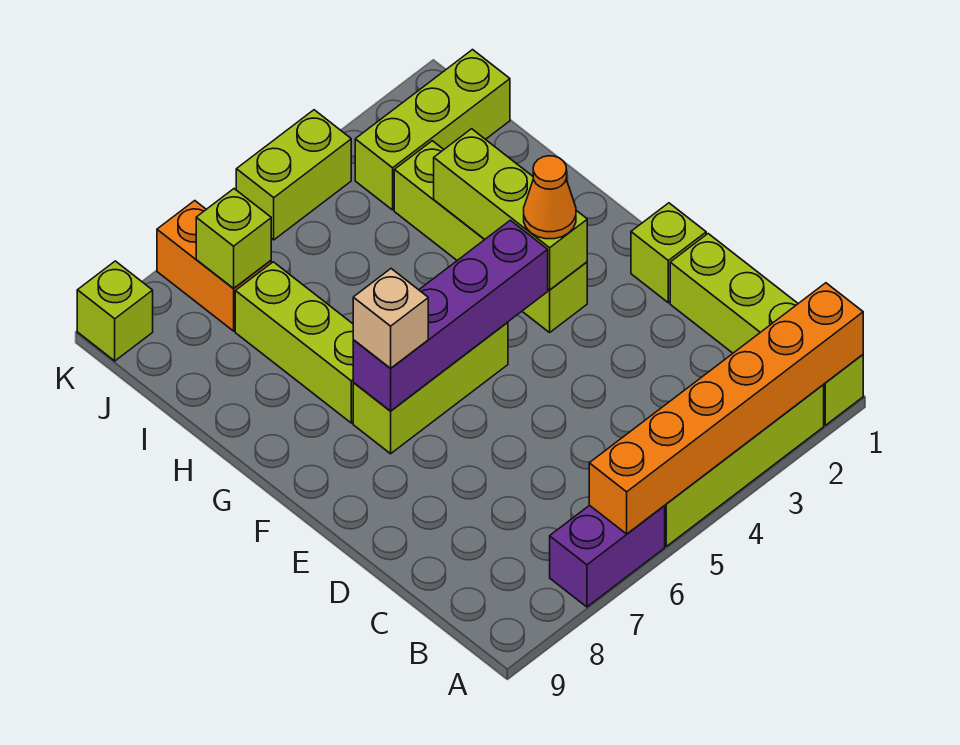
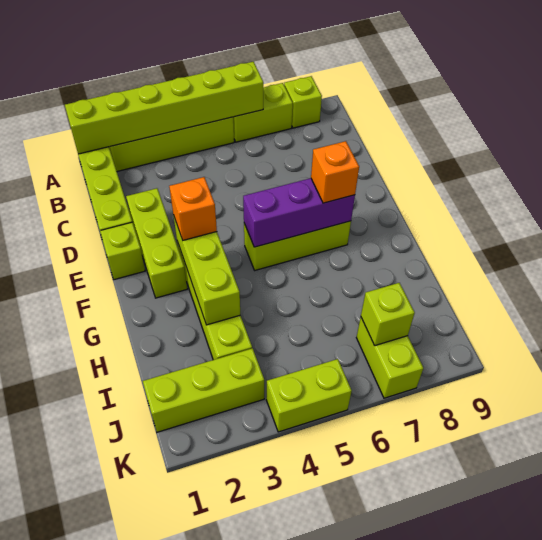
orange brick A1:A6 level 2 -> lime brick A1:A6 level 2
purple brick A6:A7 level 1 -> lime brick A6:A7 level 1
orange cone F3 level 3 -> orange brick F3 level 3
purple brick F4:F7 level 2 -> purple brick F5:F7 level 2
tan brick F7 level 3 -> orange brick F7 level 3
lime brick G7:I7 level 1 -> lime brick D2:F2 level 1
orange brick J7:K7 level 1 -> lime brick J7:K7 level 1
lime brick K9 level 1 -> lime brick A8 level 1

